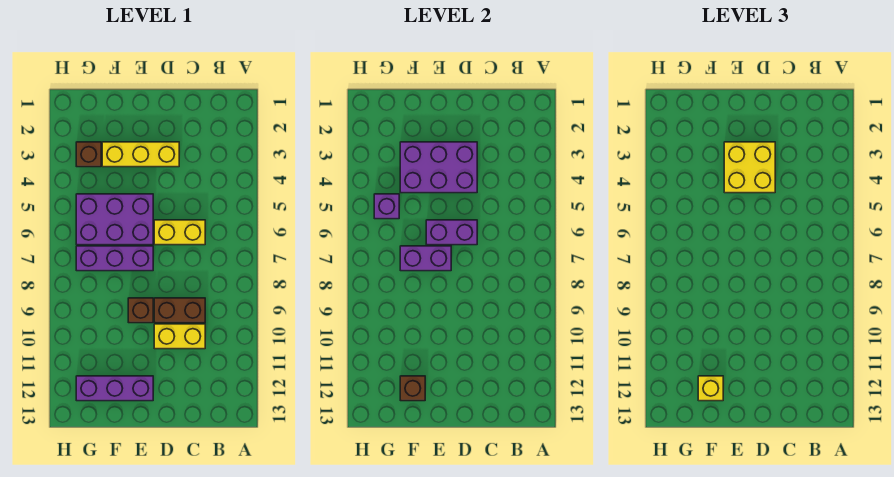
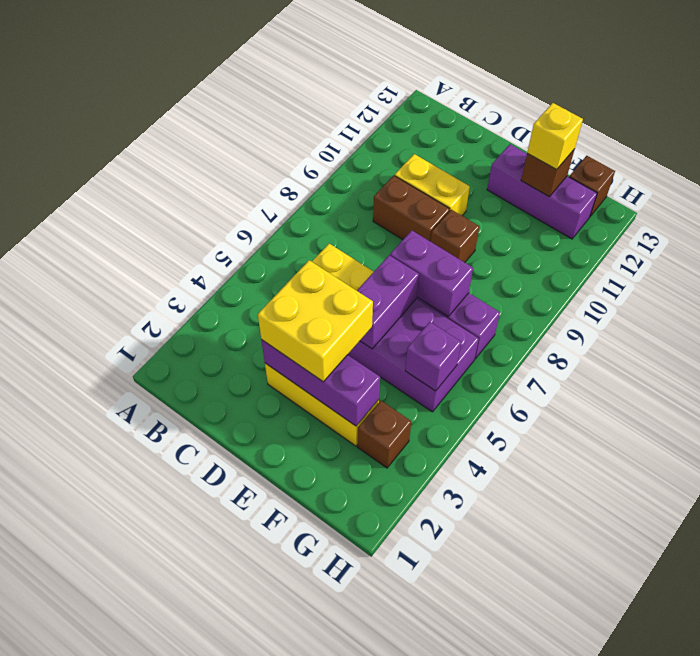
purple brick D3:F4 level 2 -> purple brick D3:F3 level 2
purple brick D6:E6 level 2 -> purple brick E5:E6 level 2
none -> brown brick G13 level 1

